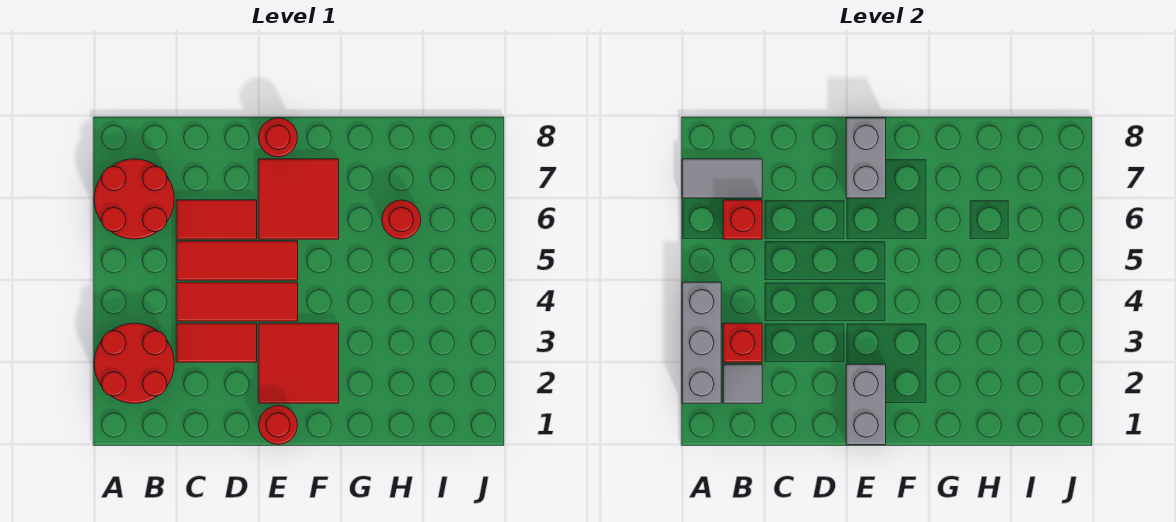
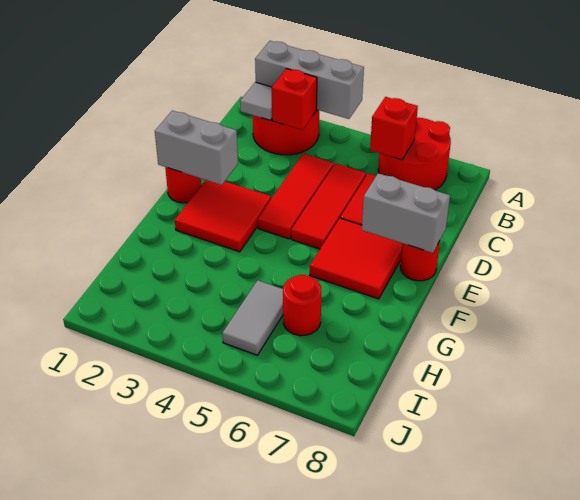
grey tile A7:B7 level 2 -> grey tile H5:I5 level 1
red tile C3:D3 level 1 -> none

